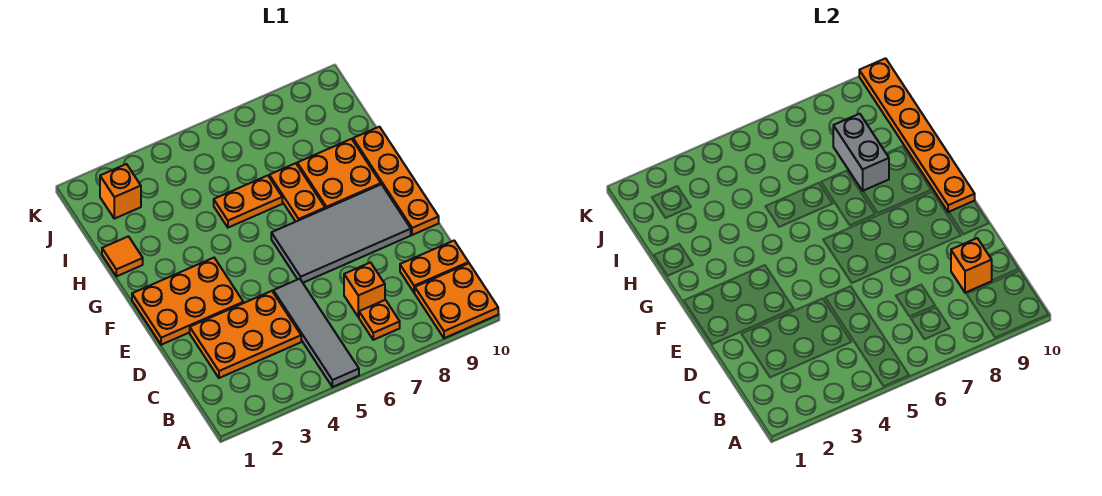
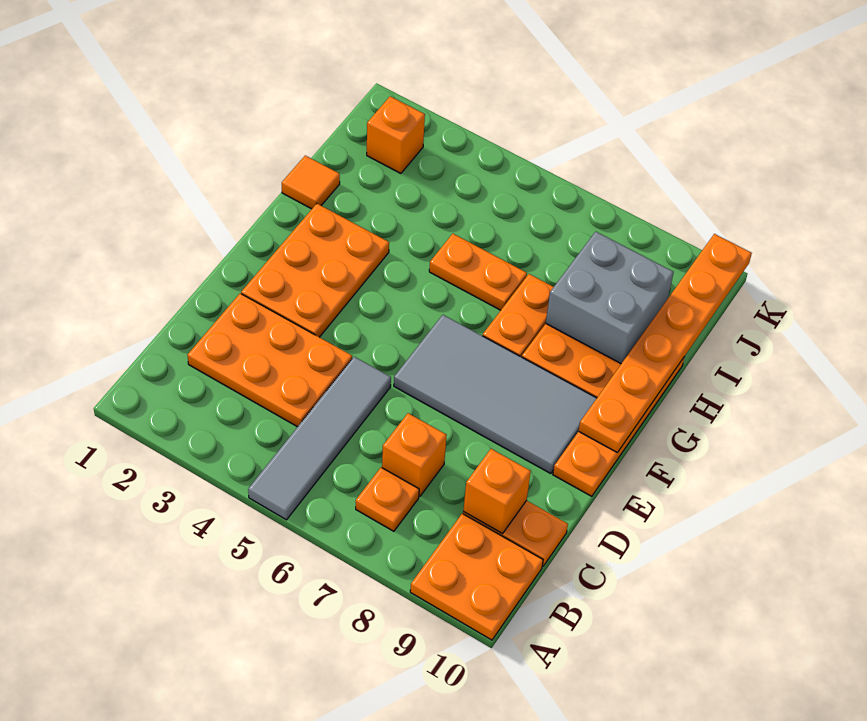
orange plate E1:F3 level 1 -> orange plate E2:G3 level 1
grey brick H8:I8 level 2 -> grey brick H8:I9 level 2

